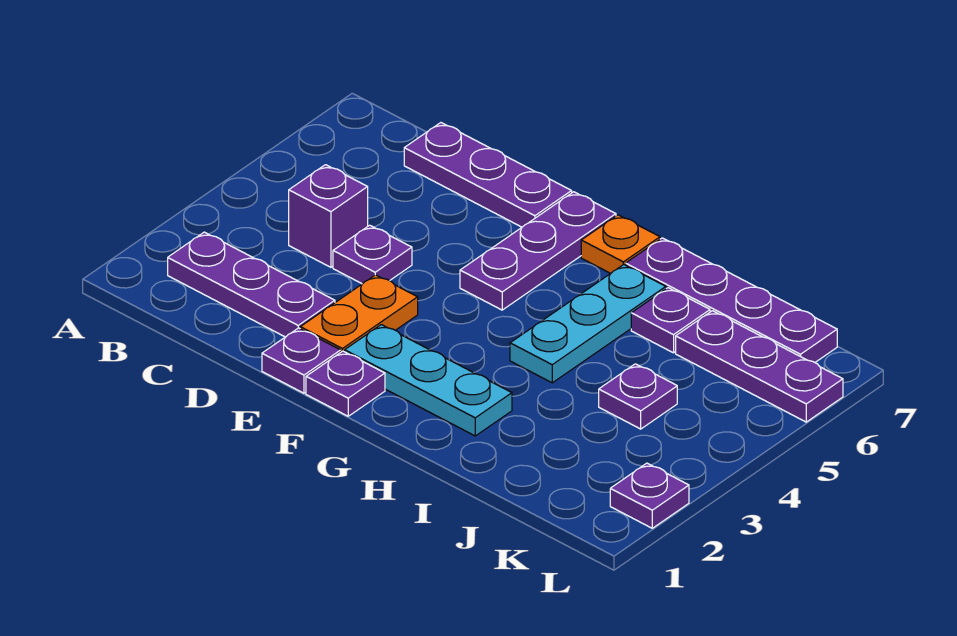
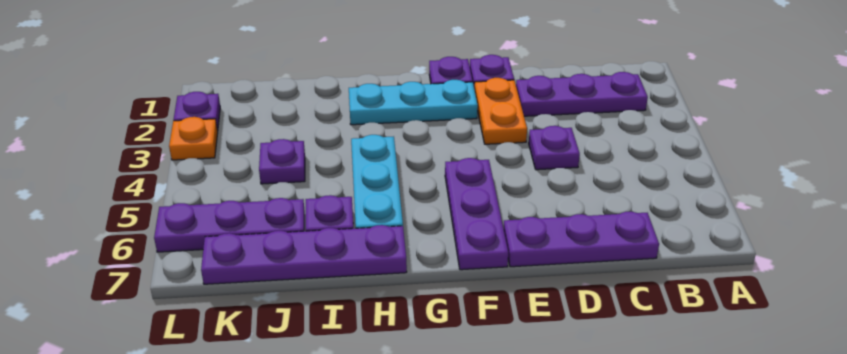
purple brick C4 level 1 -> none
orange plate G7 level 1 -> orange plate L3 level 1

